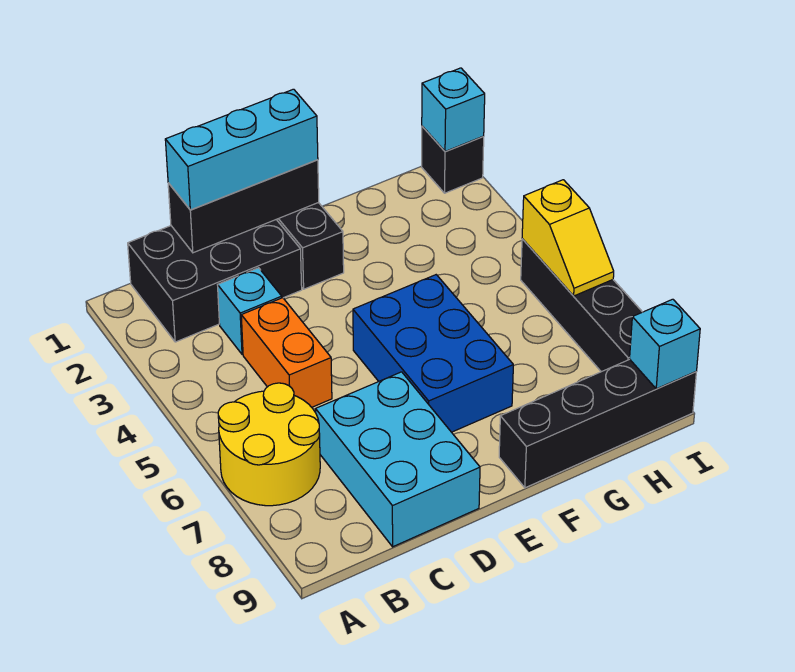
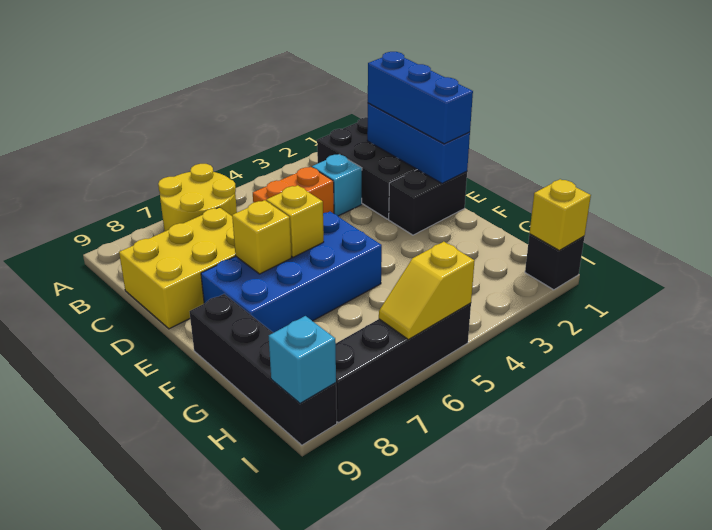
black brick C1:E1 level 2 -> blue brick C1:E1 level 2
cyan brick C1:E1 level 3 -> blue brick C1:E1 level 3
cyan brick C7:D9 level 1 -> yellow brick C7:D9 level 1
blue brick E5:F7 level 1 -> blue brick E5:F8 level 1
none -> yellow brick E6 level 2
none -> yellow brick E7 level 2
cyan brick I1 level 2 -> yellow brick I1 level 2

